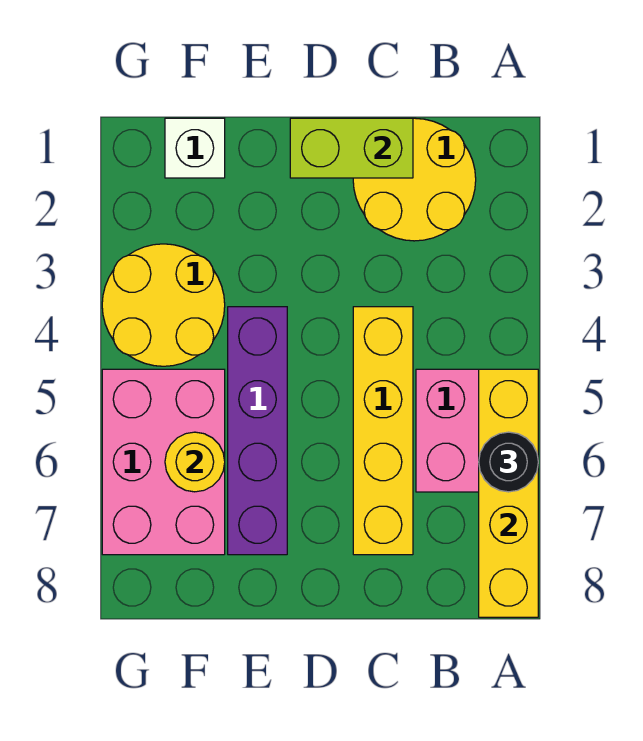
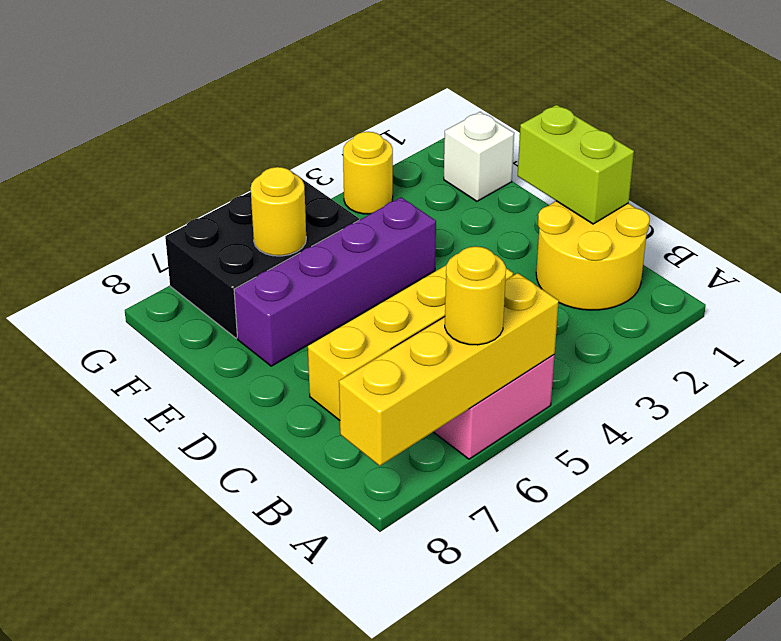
black round brick A6 level 3 -> yellow round brick A6 level 3
yellow round brick F3:G4 level 1 -> yellow round brick G3 level 1
pink brick F5:G7 level 1 -> black brick F5:G7 level 1

